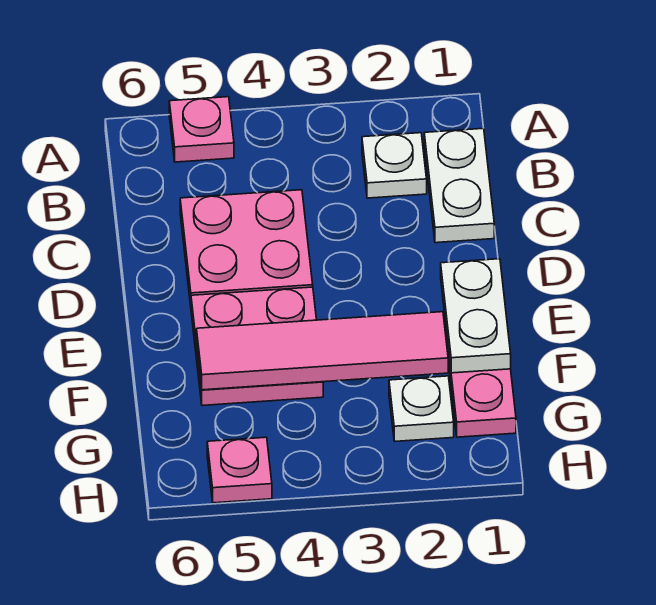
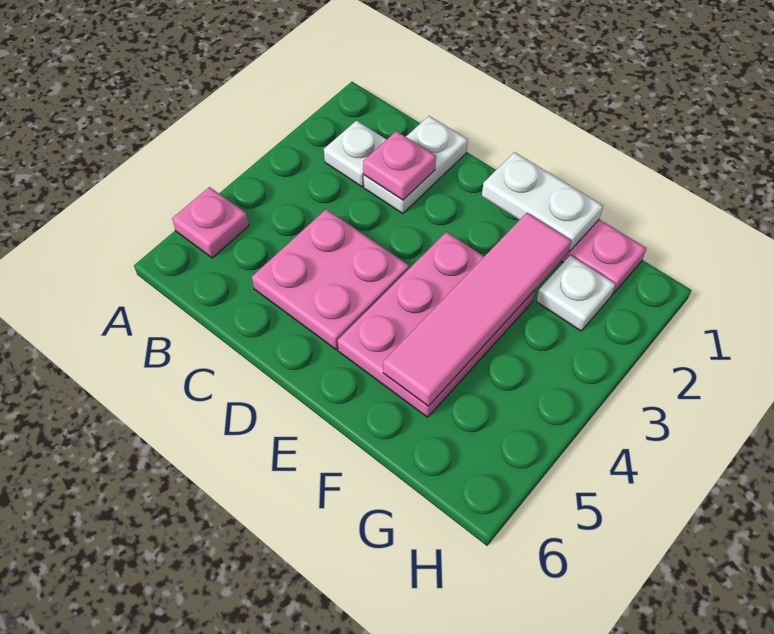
white plate B1:C1 level 1 -> white plate C1:C2 level 1
pink plate E4:F5 level 1 -> pink plate E3:F5 level 1
pink plate H5 level 1 -> pink plate C2 level 2

